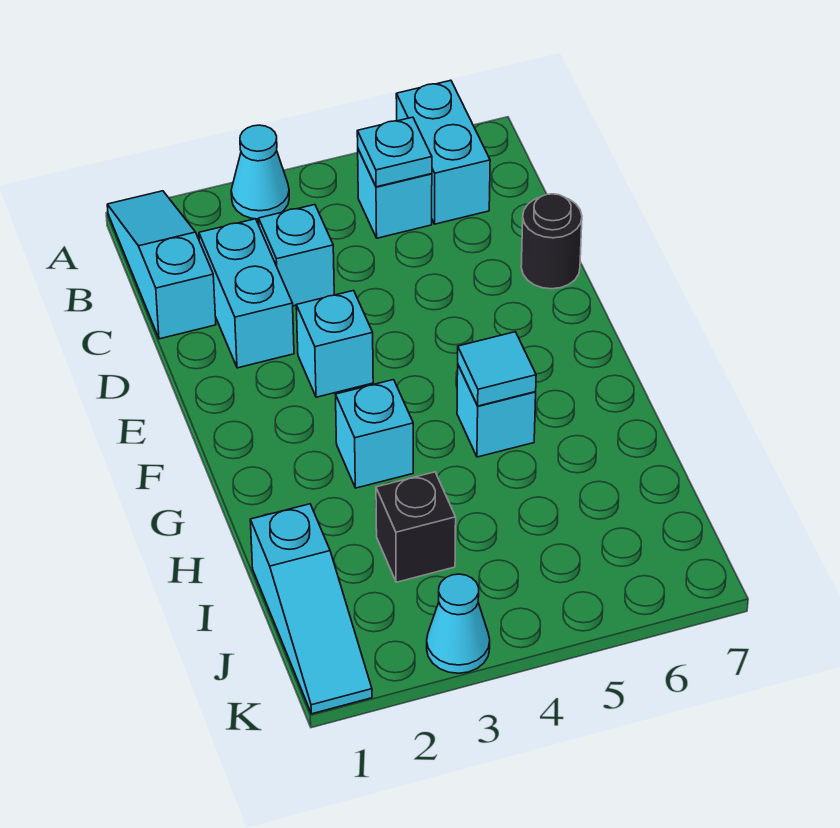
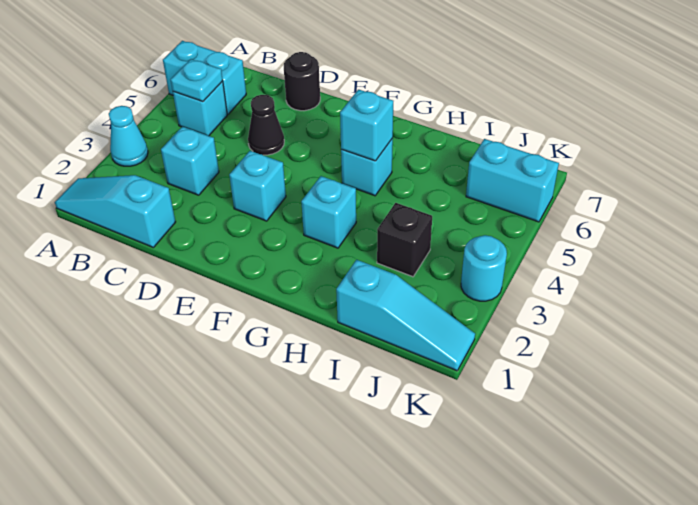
cyan brick C2:D2 level 1 -> cyan brick J6:K6 level 1
none -> black cone D5 level 1
cyan tile G5 level 2 -> cyan brick G5 level 2
cyan cone K3 level 1 -> cyan round brick K3 level 1

